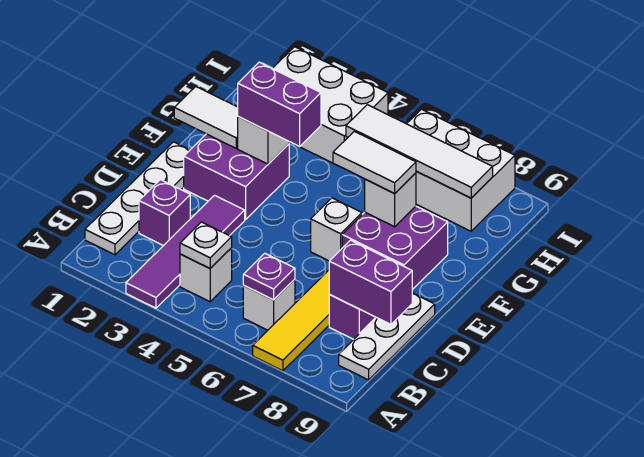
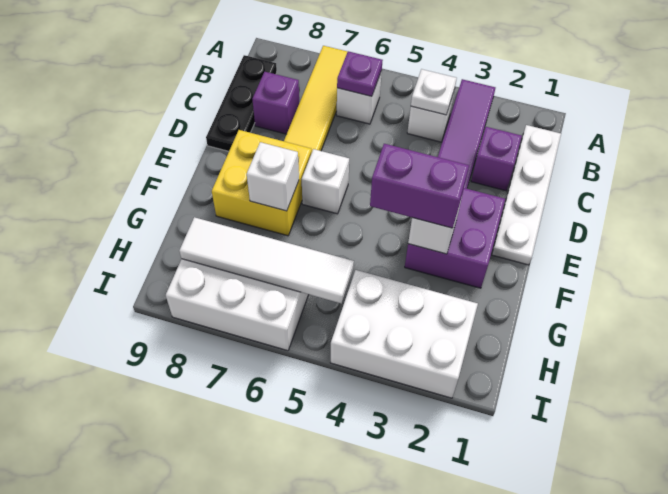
white plate B9:D9 level 1 -> black plate B9:D9 level 1
purple brick C8:C9 level 2 -> none
purple brick E7:F8 level 1 -> yellow brick E7:F8 level 1
white tile F1:F2 level 2 -> none
white tile F6:F7 level 3 -> none

